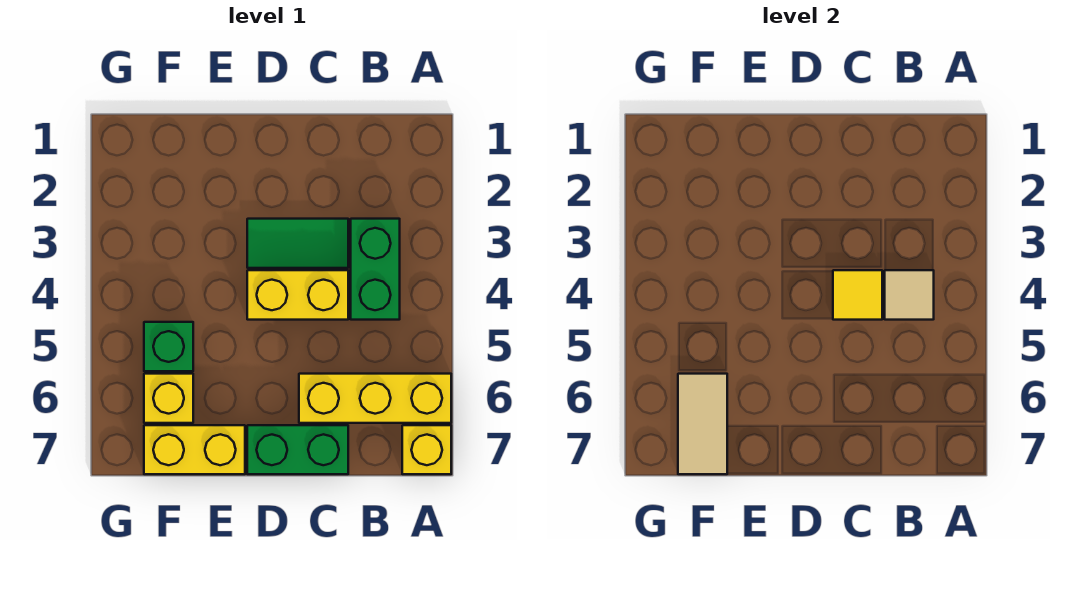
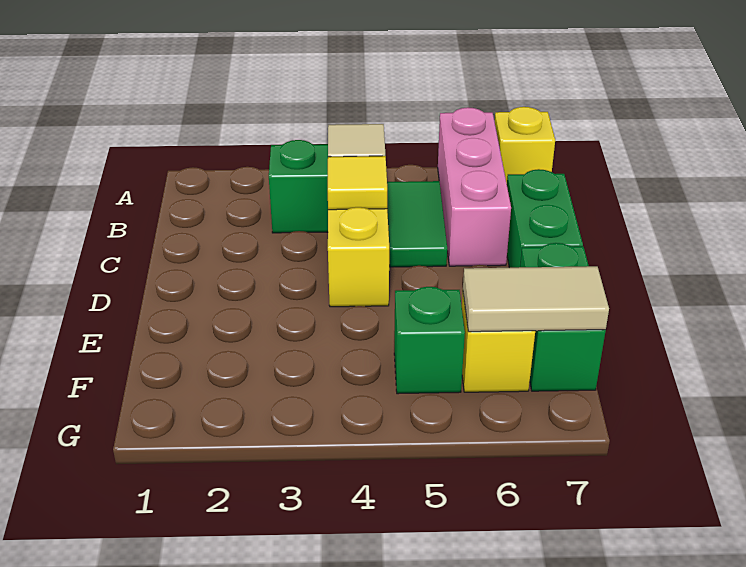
yellow brick A6:C6 level 1 -> pink brick A6:C6 level 1
green tile C3:D3 level 1 -> green tile B5:C5 level 1
yellow brick E7:F7 level 1 -> green brick E7:F7 level 1

